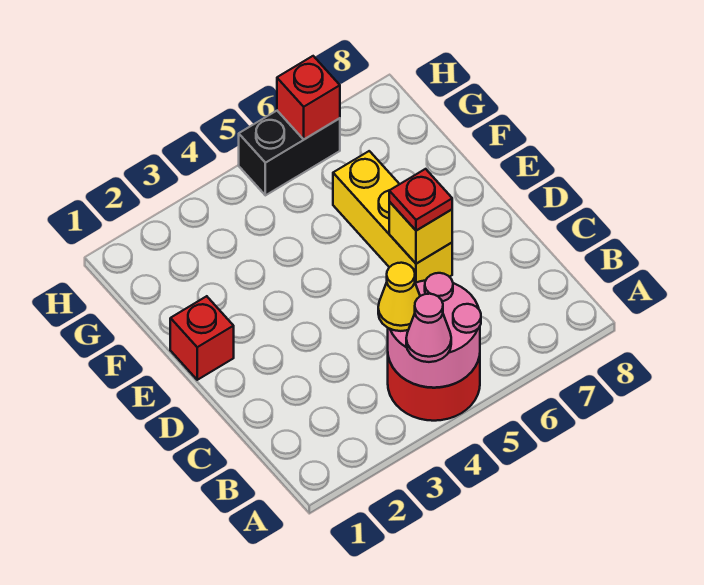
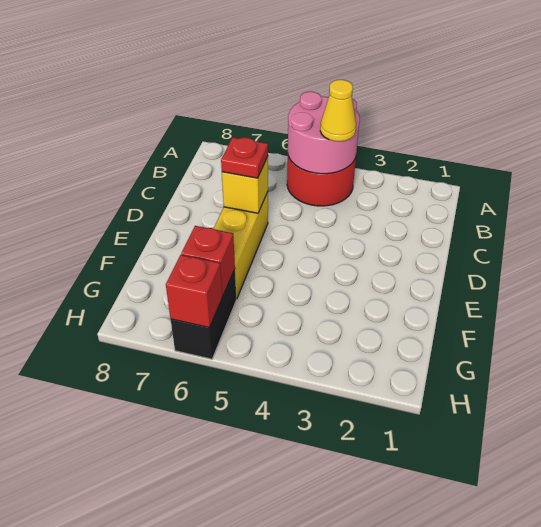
pink cone A4 level 3 -> none
red brick E1 level 1 -> red brick G6 level 2
black brick H5:H6 level 1 -> black brick G6:H6 level 1

